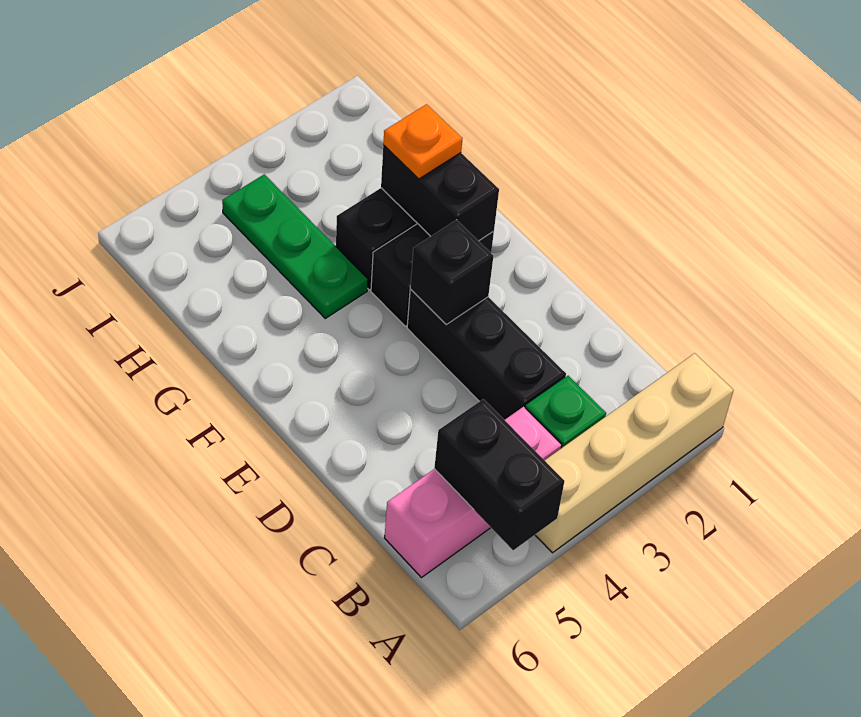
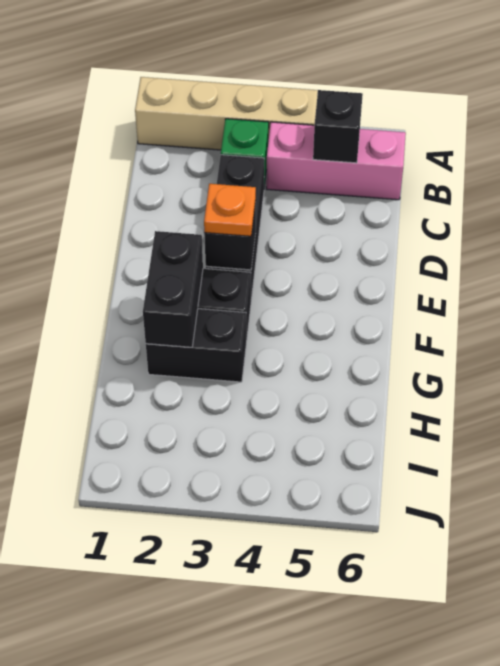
black brick A5:B5 level 2 -> black brick B5 level 2
orange plate G2 level 3 -> orange plate E3 level 3
green plate G4:I4 level 1 -> none

